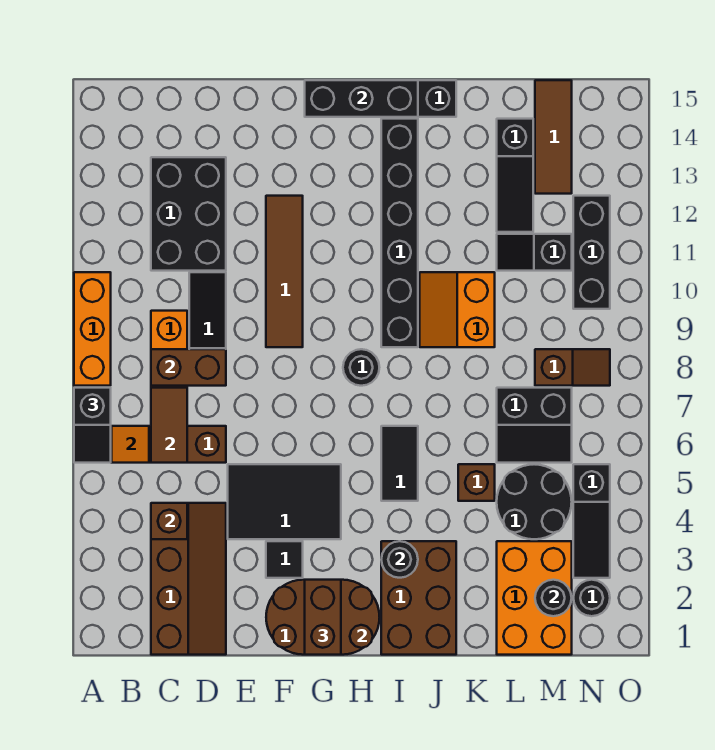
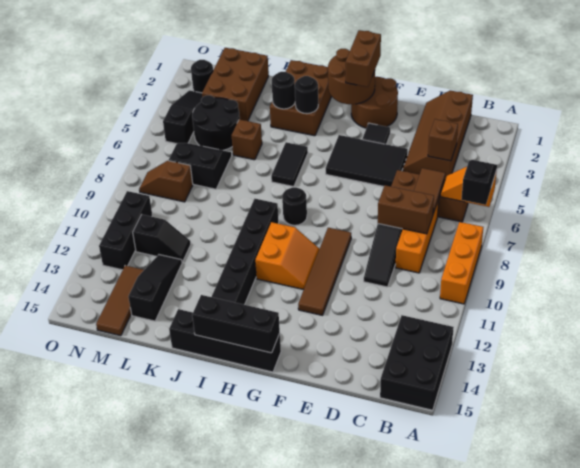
black brick C11:D13 level 1 -> black brick A13:B15 level 1
orange slope J9:K10 level 1 top K -> orange slope G10:H11 level 1 top H
orange brick L1:M3 level 1 -> brown brick L1:M3 level 1
black round brick M2 level 2 -> black round brick J3 level 2

